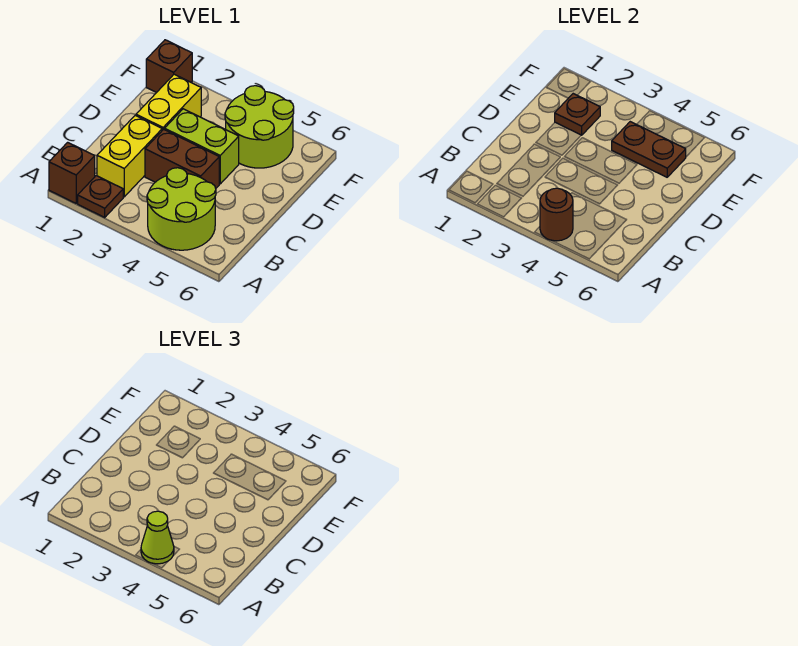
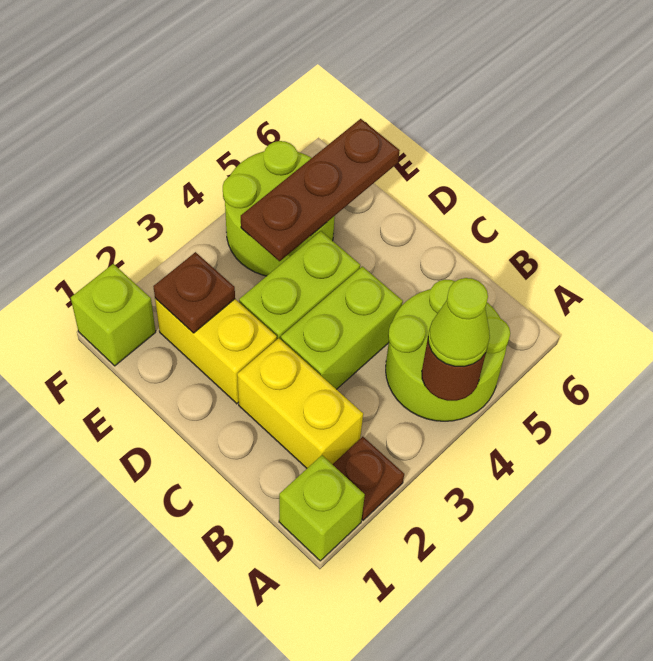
brown brick A1 level 1 -> lime brick A1 level 1
brown brick C3:C4 level 1 -> lime brick C3:C4 level 1
brown plate E4:E5 level 2 -> brown plate E4:E6 level 2
brown brick F1 level 1 -> lime brick F1 level 1

